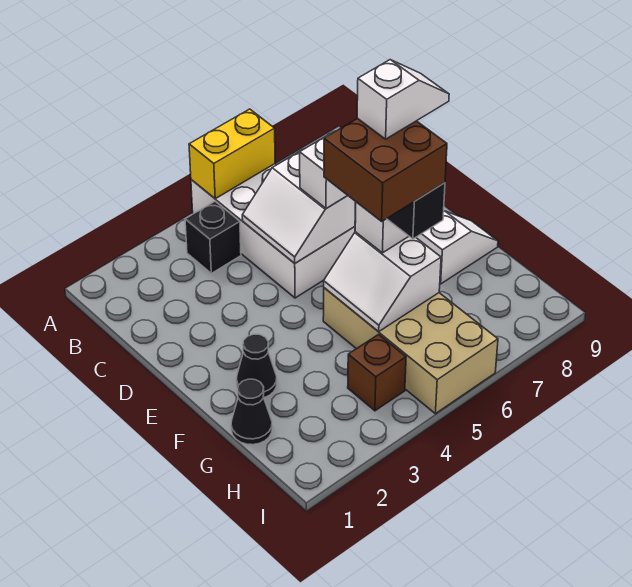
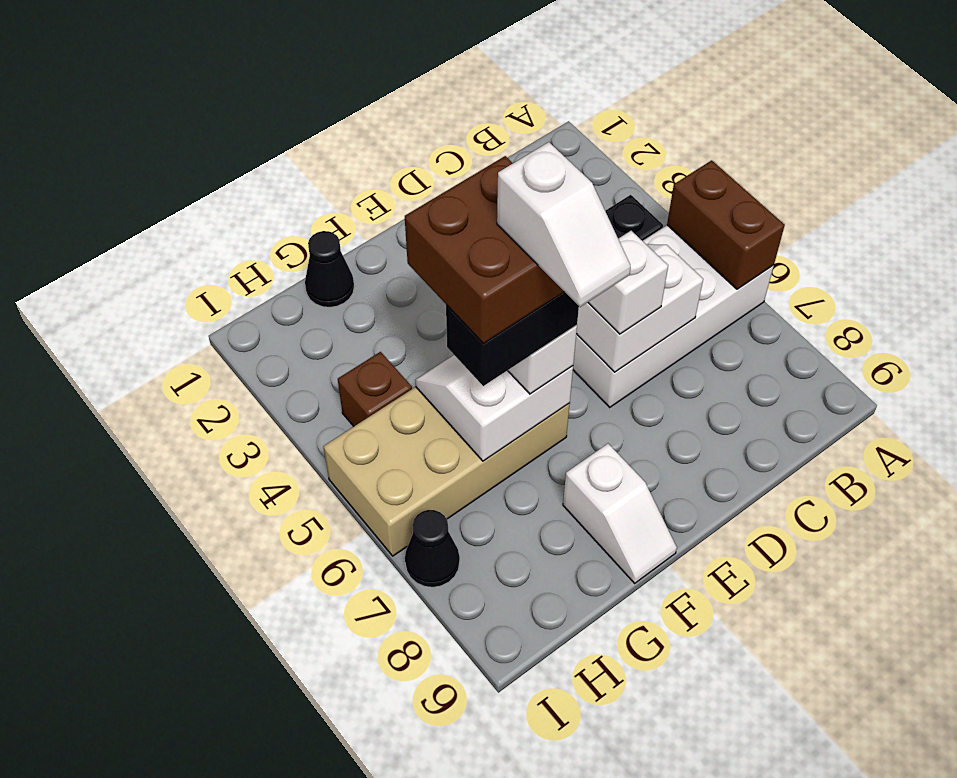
yellow brick A5:A6 level 2 -> brown brick A5:A6 level 2
black cone F2 level 1 -> black cone I7 level 1

